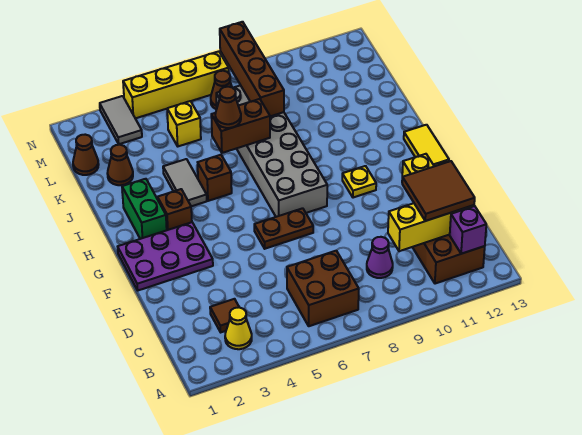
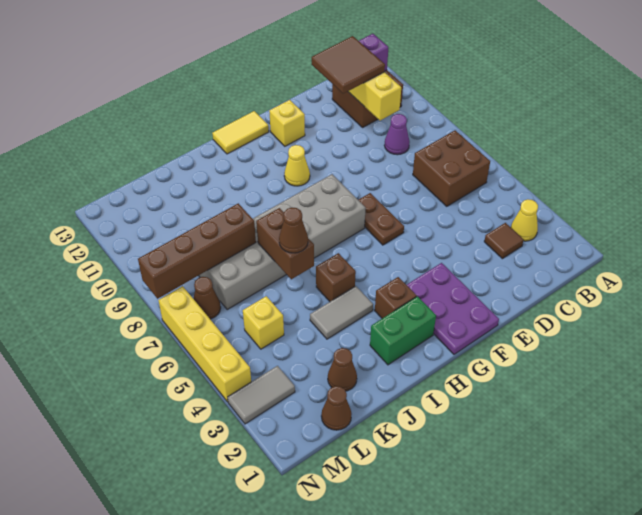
yellow plate G10 level 1 -> yellow cone G10 level 1

